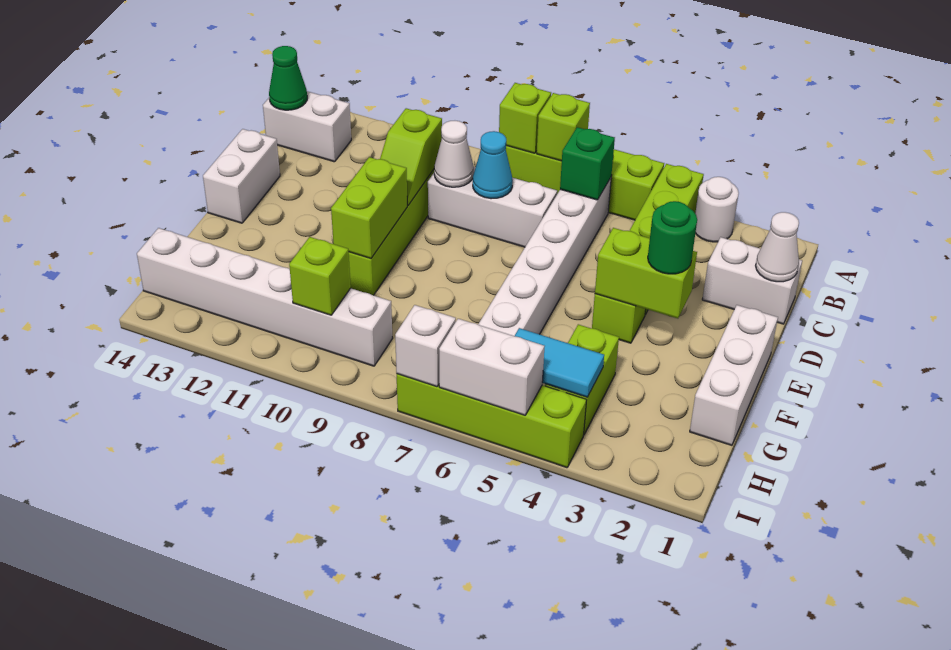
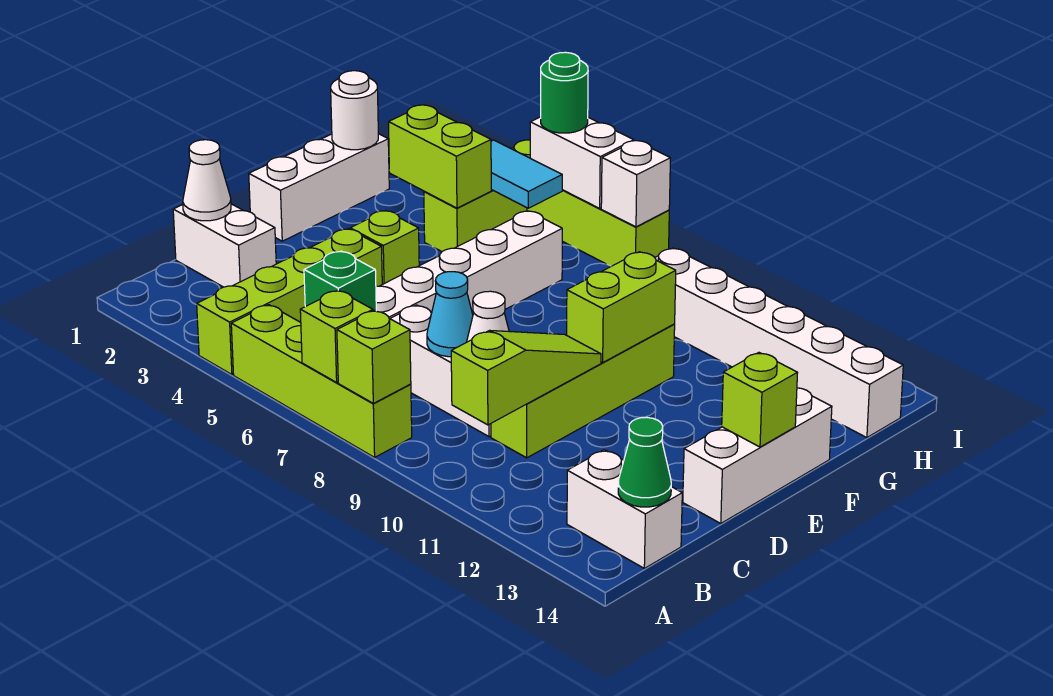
white round brick A3 level 1 -> white round brick G1 level 2
lime slope C10:D10 level 2 top C -> lime slope B10:D10 level 2 top B
white brick D14:E14 level 1 -> white brick D14:F14 level 1
lime brick E3:E4 level 2 -> lime brick G3:G4 level 2
green round brick E3 level 3 -> green round brick I5 level 3
lime brick H10 level 2 -> lime brick E14 level 2

